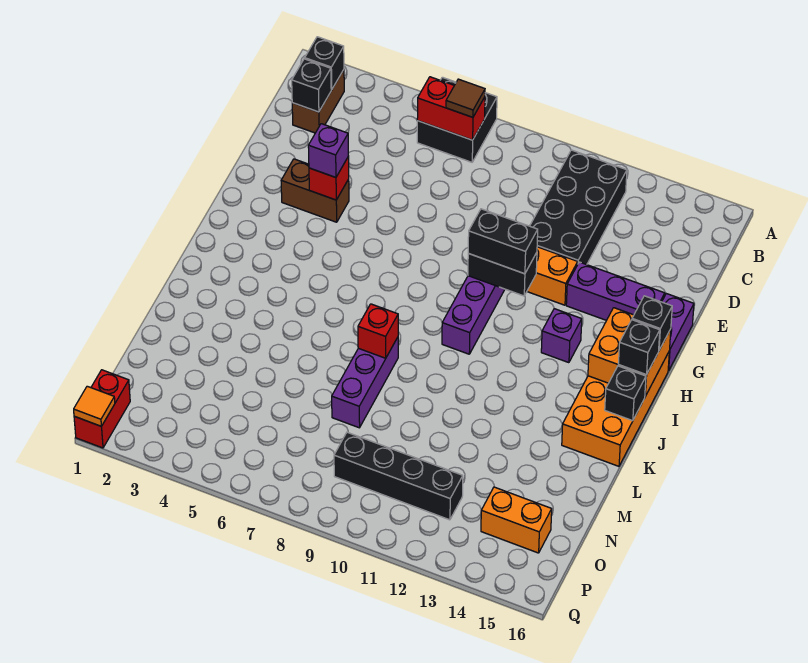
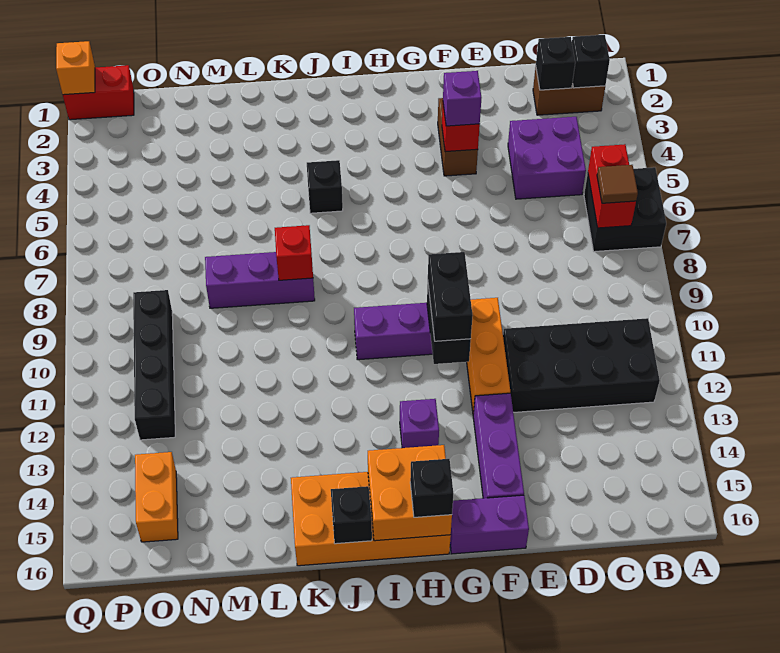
none -> purple brick C4:D5 level 1
black brick I16 level 3 -> black brick J5 level 1
orange tile Q1 level 2 -> orange brick Q1 level 2

